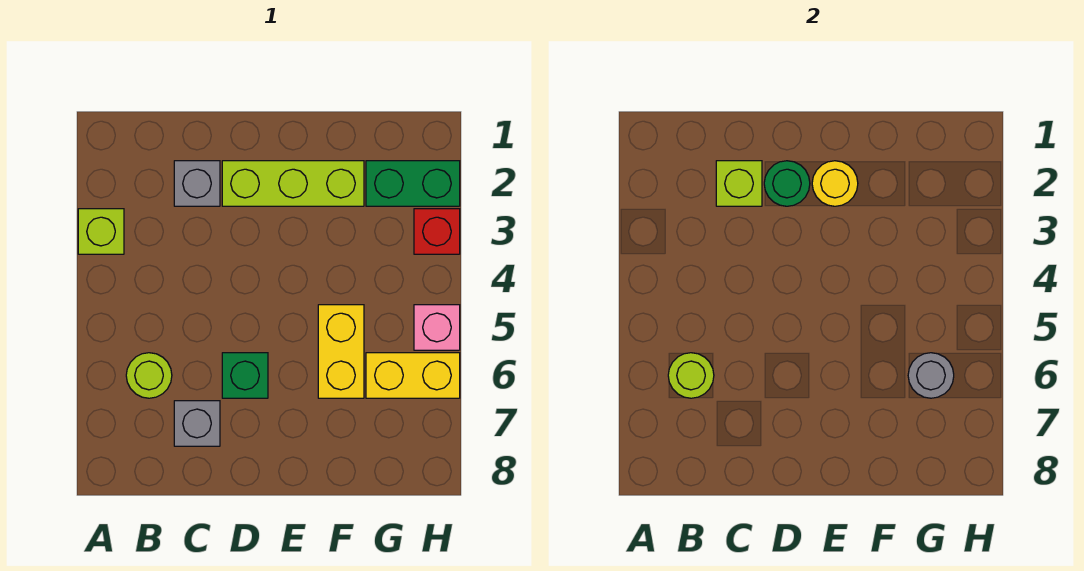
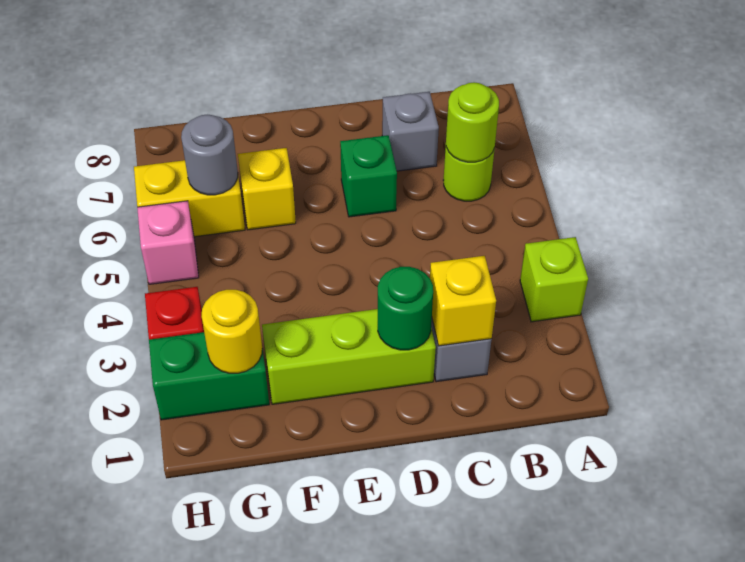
lime brick C2 level 2 -> yellow brick C2 level 2
yellow round brick E2 level 2 -> yellow round brick G2 level 2
yellow brick F5:F6 level 1 -> yellow brick F6 level 1

